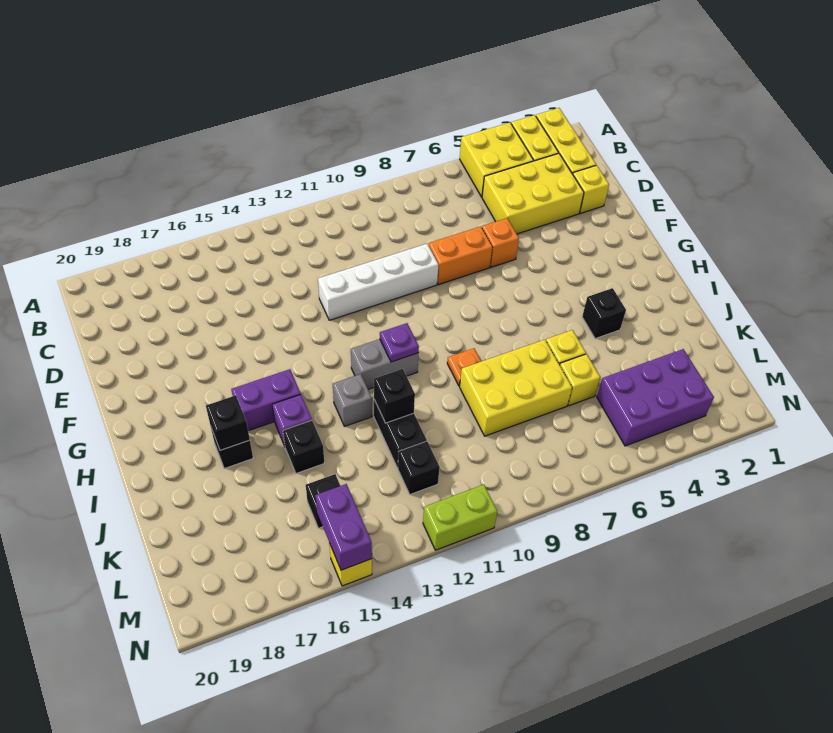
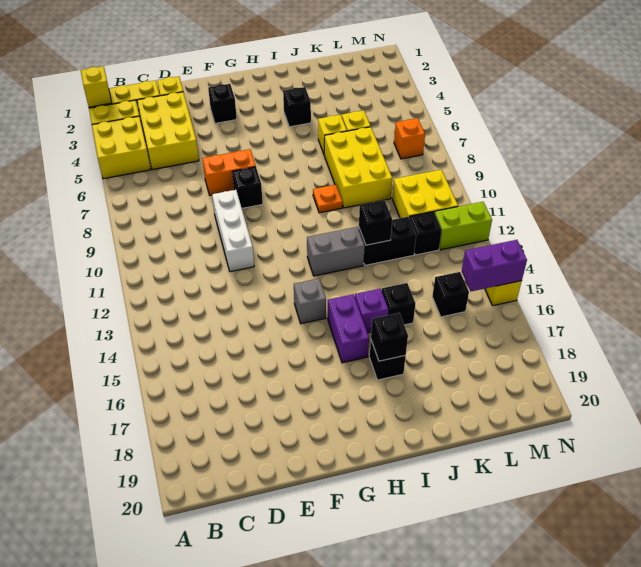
none -> yellow brick A2 level 2
orange brick E6 level 1 -> orange brick M7 level 1
orange brick E7:E8 level 1 -> orange brick E7:F7 level 1
white brick E9:E12 level 1 -> white brick E9:E11 level 1
none -> black brick F3 level 1
none -> black brick F8 level 1
grey brick H11:H12 level 1 -> grey brick H12:I12 level 1
purple plate H11 level 2 -> none
grey brick I13 level 1 -> grey brick G14 level 1
purple brick L3:M5 level 1 -> none
none -> yellow brick L10:M11 level 1
lime brick N11:N12 level 1 -> lime brick M12:N12 level 1

